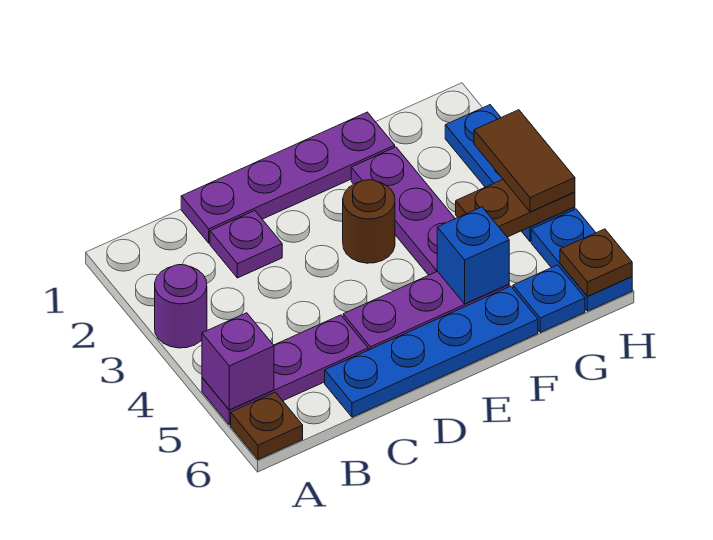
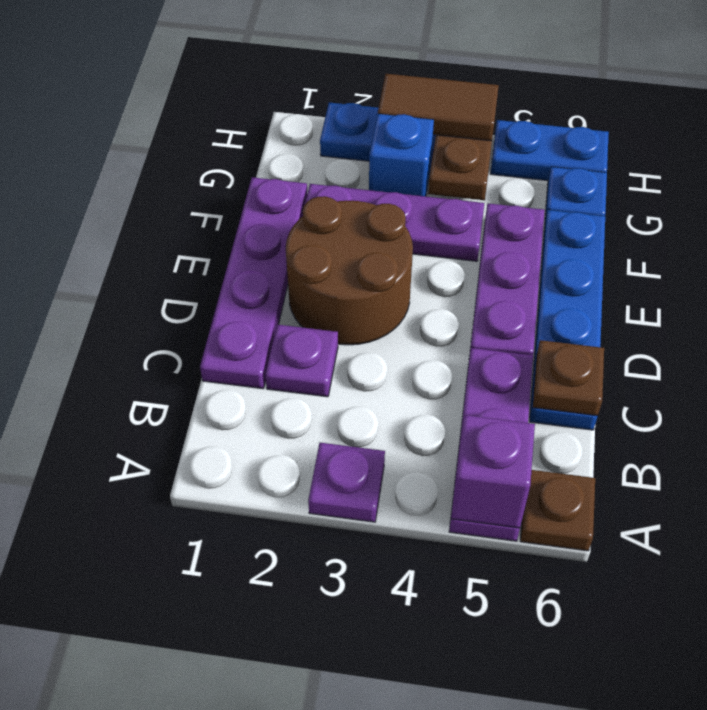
purple round brick A3 level 1 -> purple plate A3 level 1
brown round brick E3 level 1 -> brown round brick D2:E3 level 1
blue brick F5 level 2 -> blue brick G3 level 1
brown plate H6 level 2 -> brown plate C6 level 2

